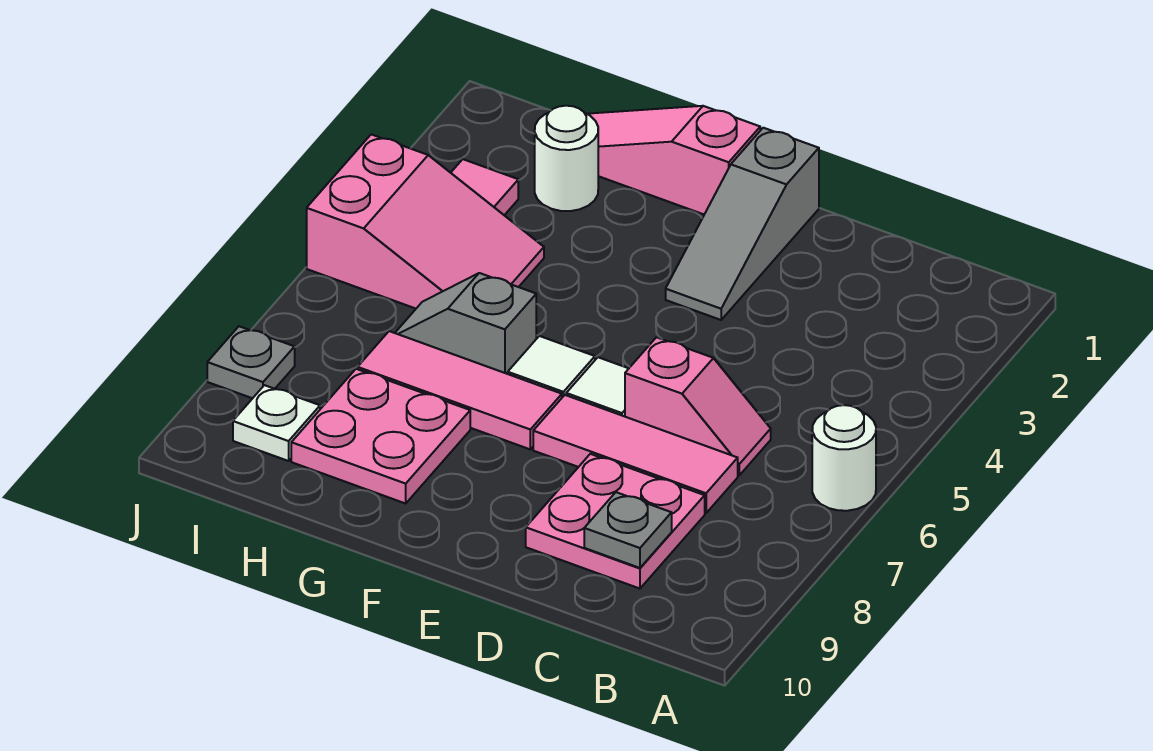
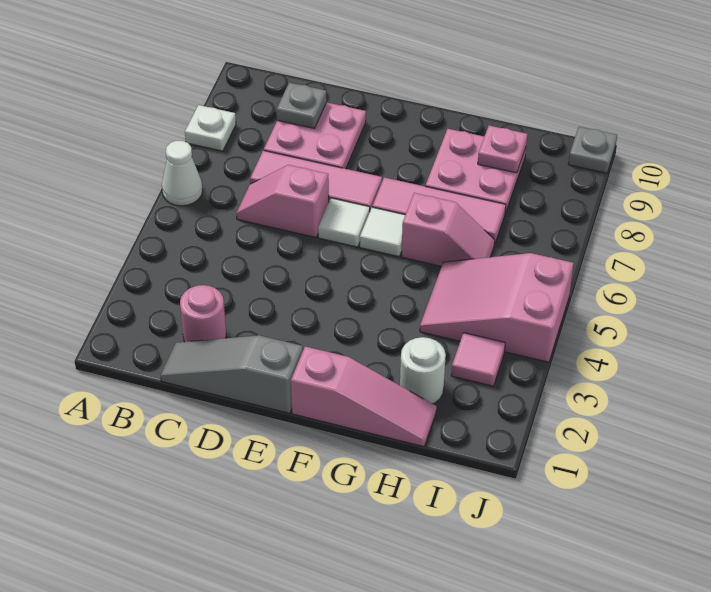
white round brick A6 level 1 -> white cone A6 level 1
none -> pink round brick C2 level 1
grey slope E1:E3 level 1 top 1 -> grey slope C1:E1 level 1 top E
grey slope G6:H6 level 1 top G -> pink slope G6:H6 level 1 top G
none -> pink plate H9 level 2
white plate I9 level 1 -> white plate A8 level 1
grey plate J8 level 1 -> grey plate J10 level 1

